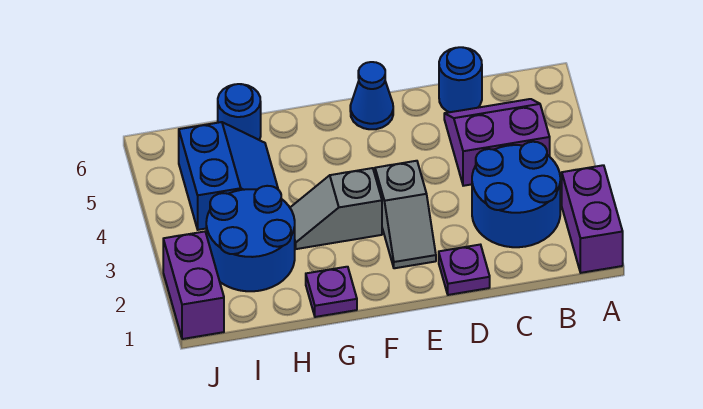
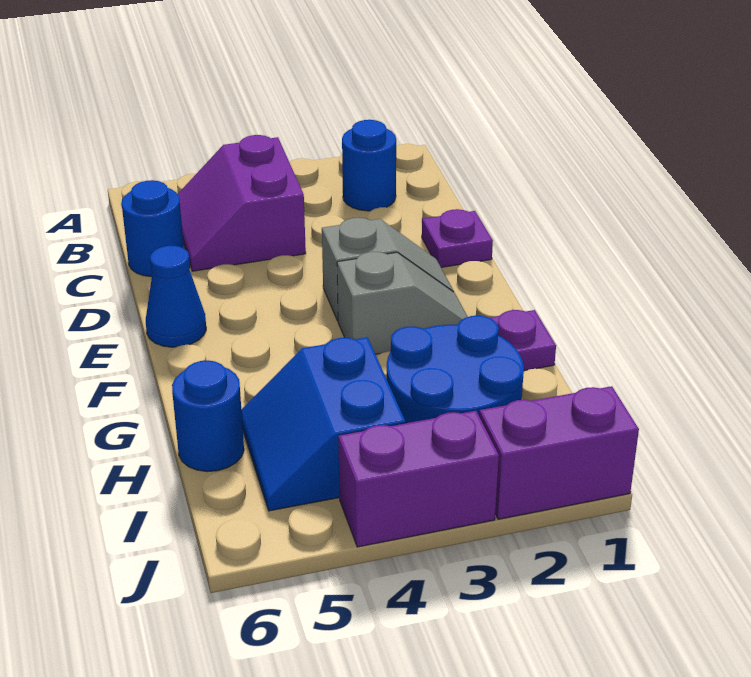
purple brick A1:A2 level 1 -> purple brick J3:J4 level 1
blue round brick B2:C3 level 1 -> blue round brick B2 level 1
grey slope F3:G3 level 1 top F -> grey slope F2:F3 level 1 top 3
blue slope H4:I5 level 1 top I -> blue slope H4:I5 level 1 top 4

